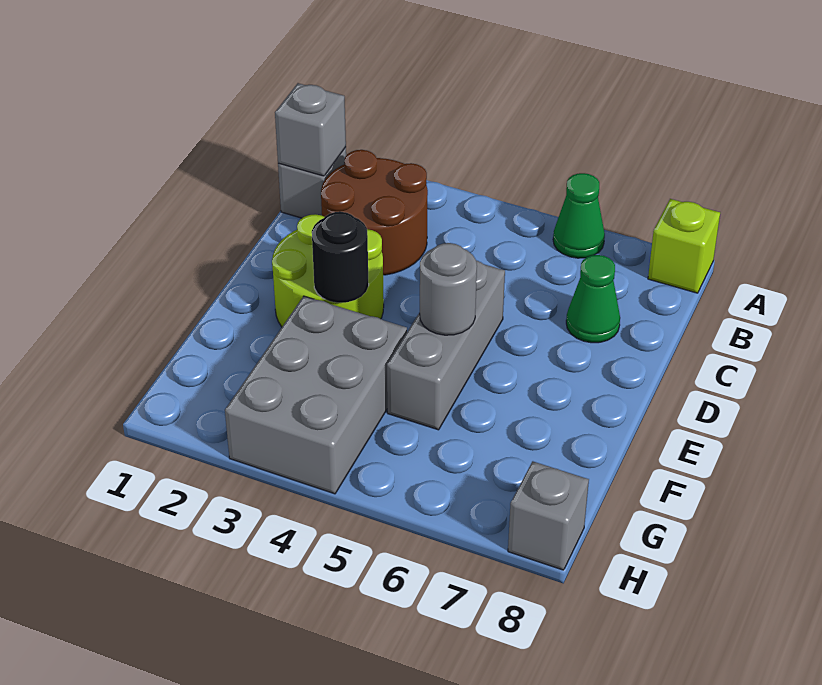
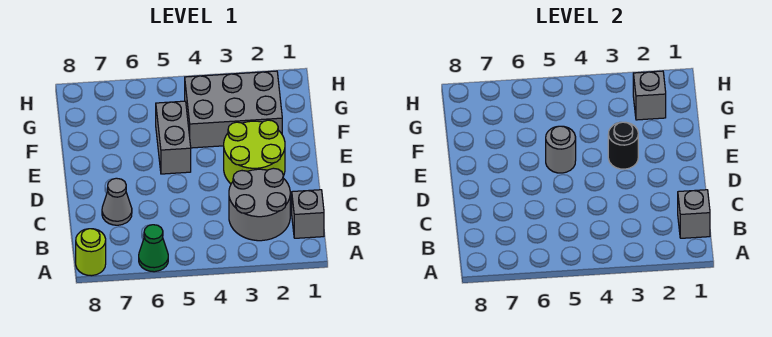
lime brick A8 level 1 -> lime round brick A8 level 1
brown round brick B2:C3 level 1 -> grey round brick B2:C3 level 1
green cone C7 level 1 -> grey cone C7 level 1
grey brick D5:F5 level 1 -> grey brick E5:F5 level 1
grey brick F3:H4 level 1 -> grey brick F2:G4 level 1
grey brick H8 level 1 -> grey brick G2 level 2

